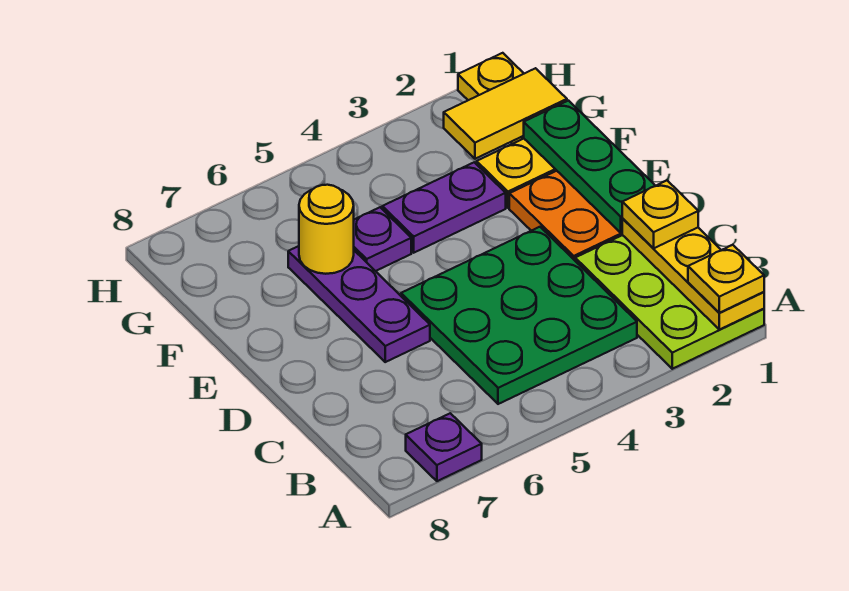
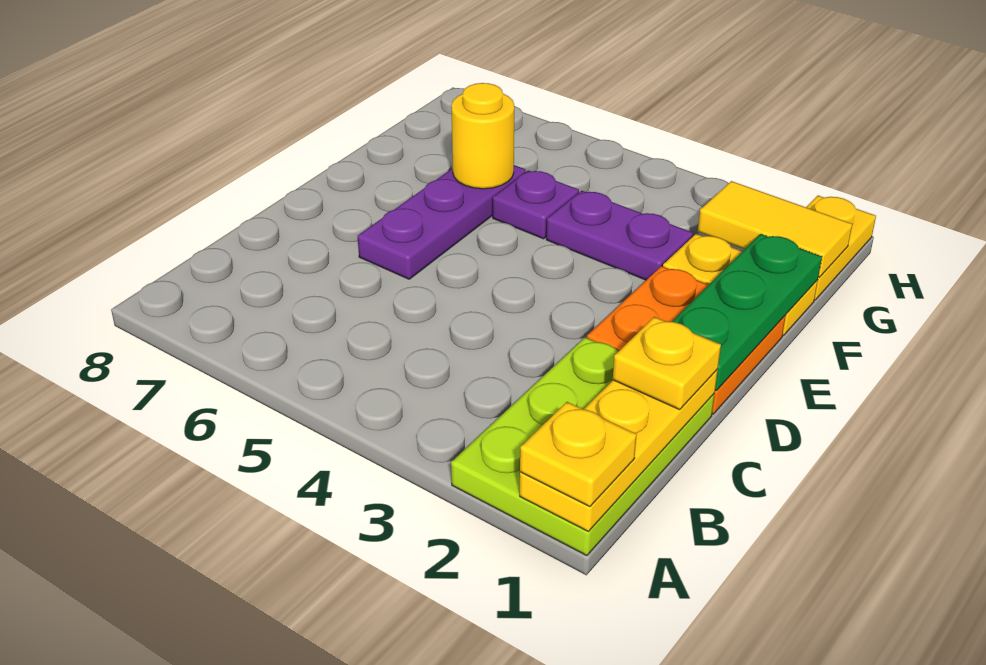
purple plate A7 level 1 -> none
green plate B3:D5 level 1 -> none

